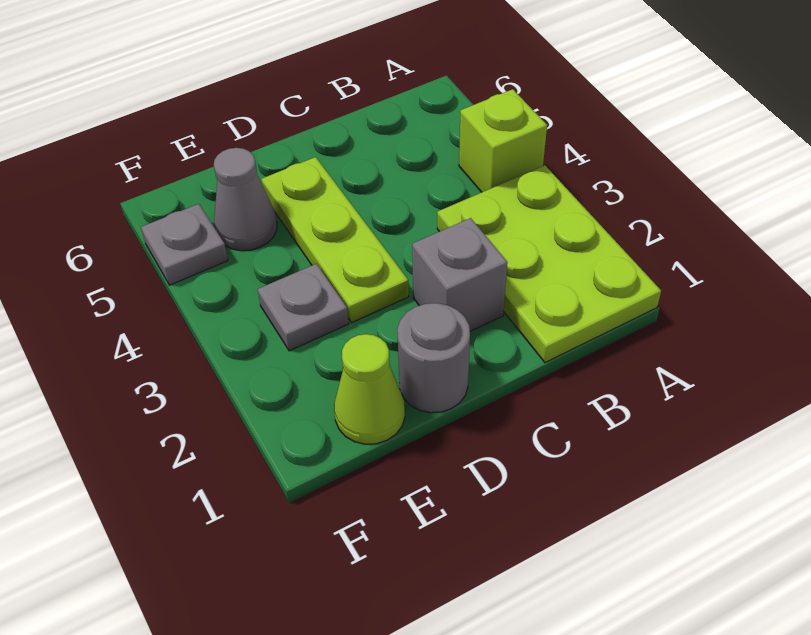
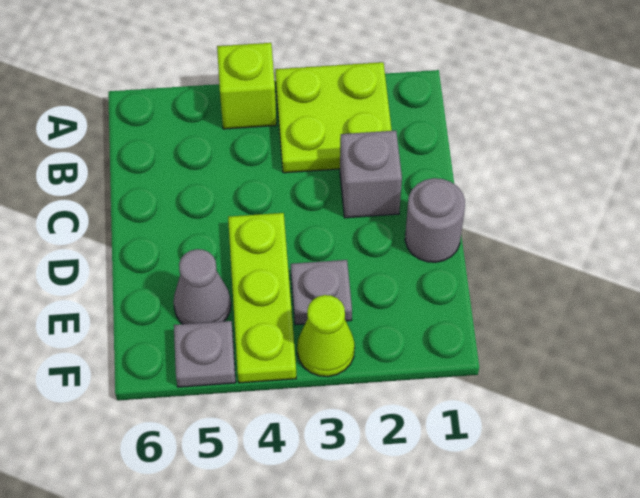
lime plate A1:B3 level 1 -> lime plate A2:B3 level 1
lime plate D3:D5 level 1 -> lime plate D4:F4 level 1
lime cone E1 level 1 -> lime cone F3 level 1

